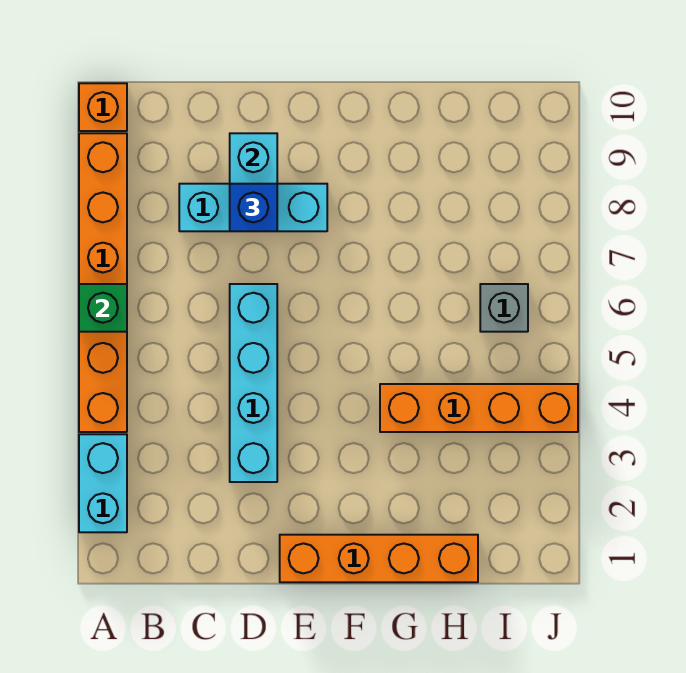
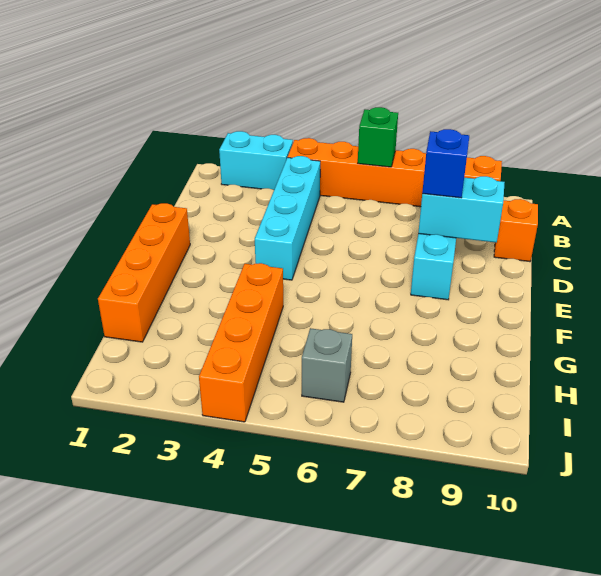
orange brick A10 level 1 -> orange brick C10 level 1
cyan brick D3:D6 level 1 -> cyan brick B4:E4 level 1

